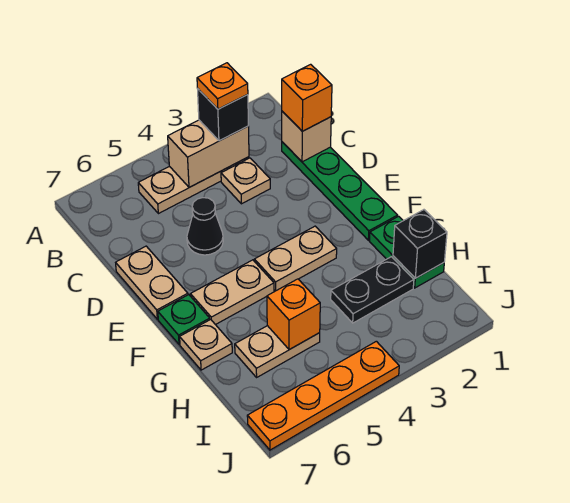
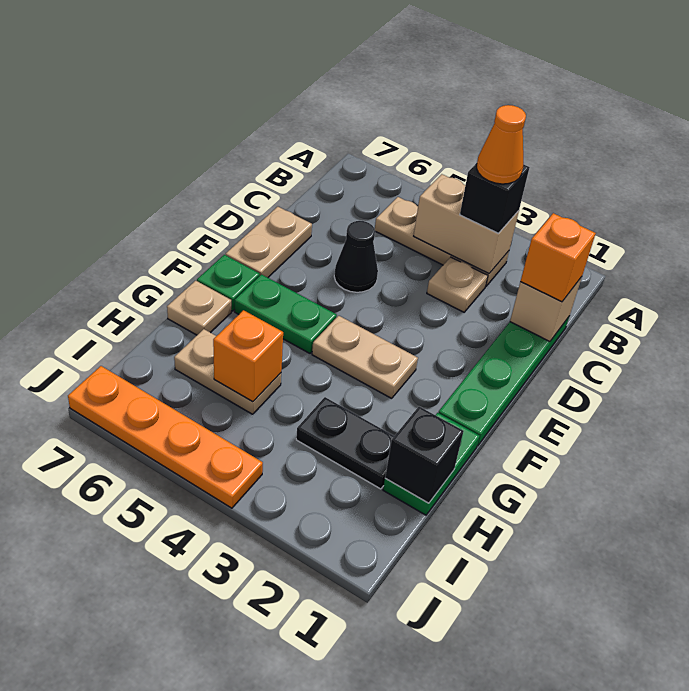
orange plate B3 level 4 -> orange cone B3 level 4
tan plate F5:F6 level 1 -> green plate F5:F6 level 1

